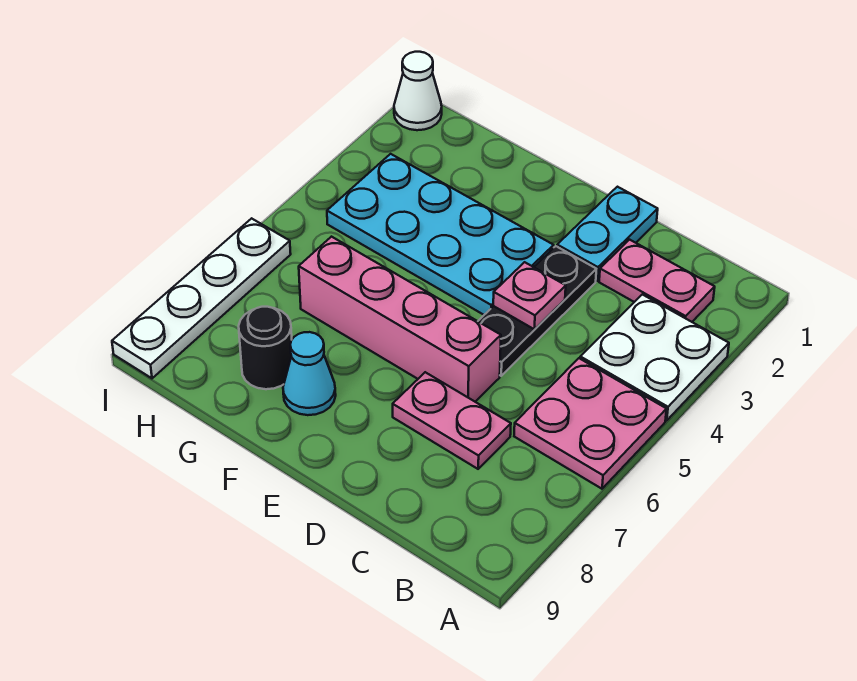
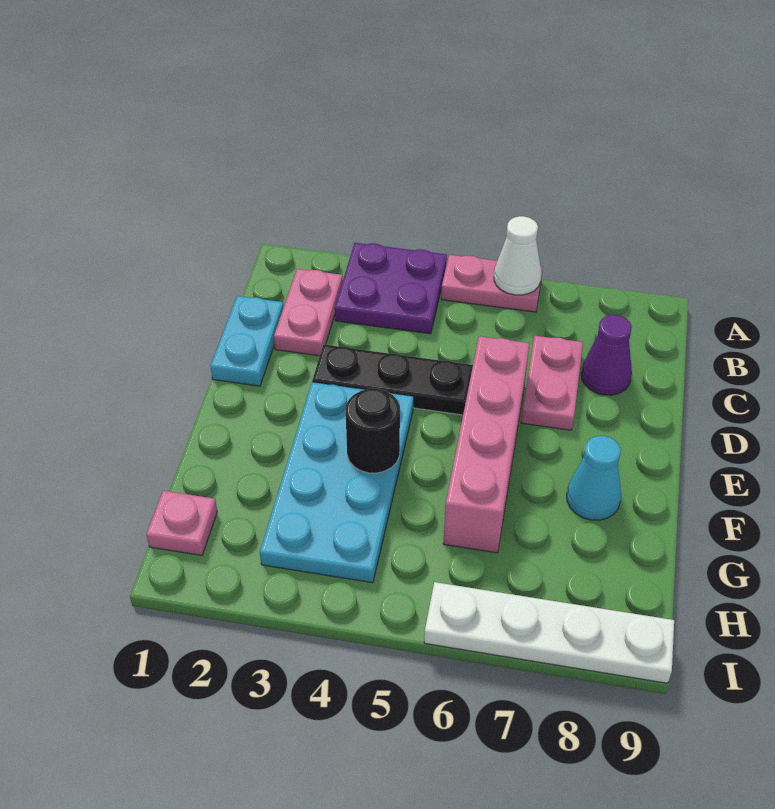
white plate A3:B4 level 1 -> purple plate A3:B4 level 1
pink plate A5:B6 level 1 -> pink plate A5:A6 level 1
none -> purple cone C8 level 1
cyan plate D1:D2 level 1 -> cyan plate C1:D1 level 1
pink plate D4 level 2 -> pink plate H1 level 1
black round brick G8 level 1 -> black round brick F4 level 2
white cone I1 level 1 -> white cone A6 level 2

